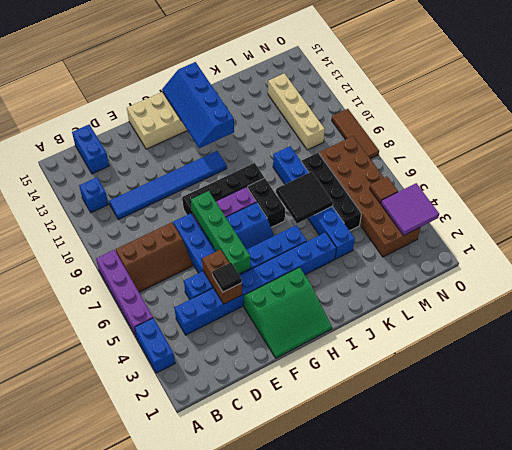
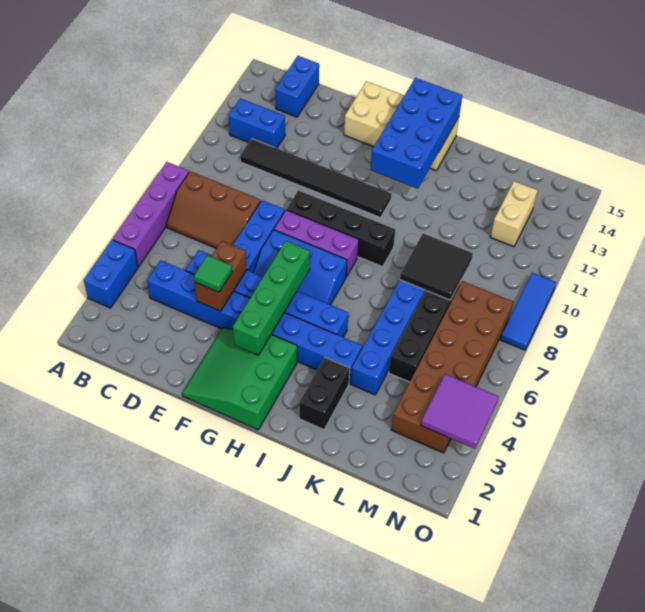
blue brick B12 level 1 -> blue brick B12:C12 level 1
blue tile C11:H11 level 1 -> black tile C11:H11 level 1
black tile E4 level 3 -> green tile E4 level 3
green slope F1:H3 level 1 top 3 -> green slope F1:H3 level 1 top H
green brick F5:F8 level 2 -> green brick G3:G6 level 2
blue slope H12:I15 level 2 top I -> blue brick H12:I15 level 2
black brick I7:I8 level 1 -> black brick J2:J3 level 1
black tile J6:K7 level 2 -> black tile K8:L9 level 2
tan brick M10:M13 level 1 -> tan brick M12:M13 level 1
brown tile N5 level 2 -> none
brown tile O8:O10 level 1 -> blue tile O8:O10 level 1

